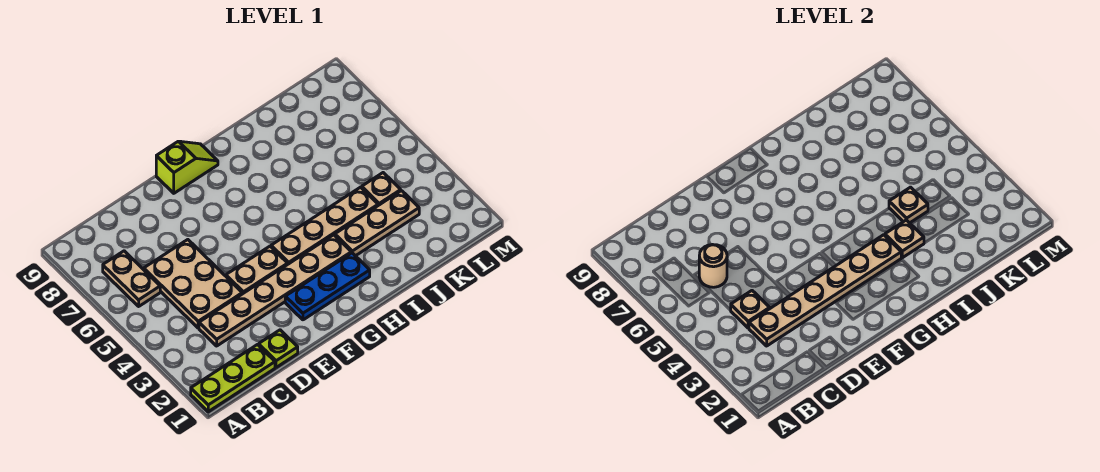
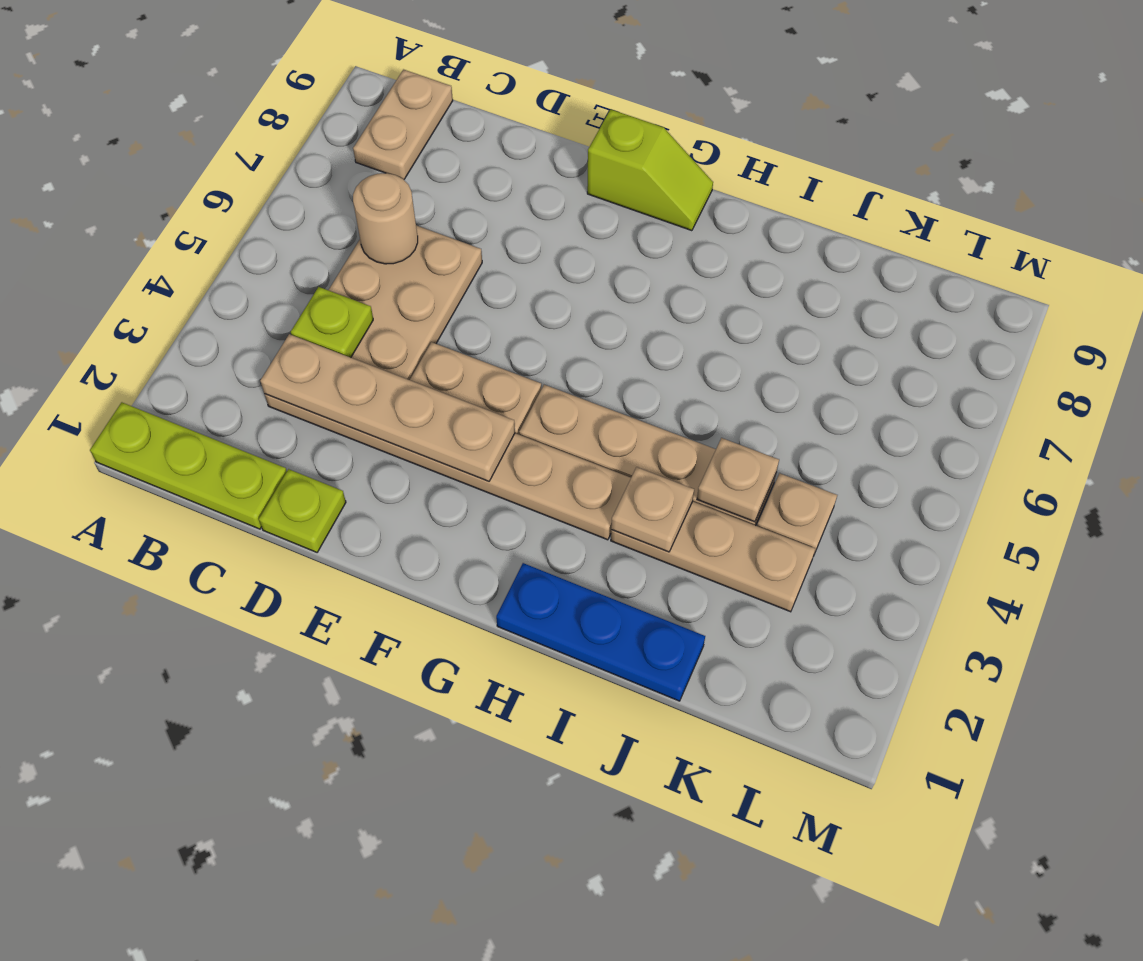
tan plate B6:B7 level 1 -> tan plate B8:B9 level 1
tan plate C3:H3 level 2 -> tan plate C3:F3 level 2
tan plate C4 level 2 -> lime plate C4 level 2
blue plate F2:H2 level 1 -> blue plate H1:J1 level 1

